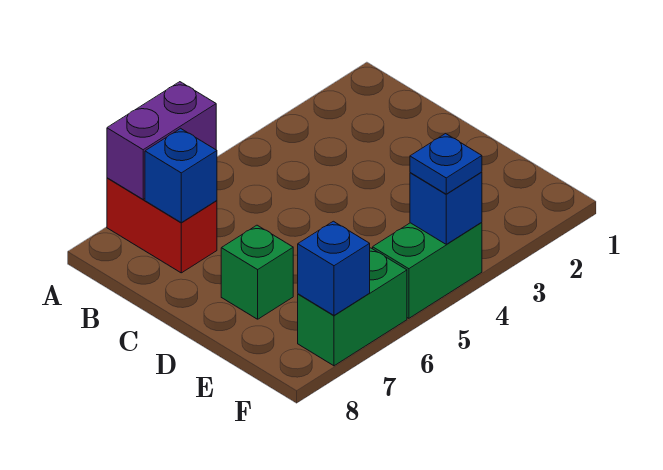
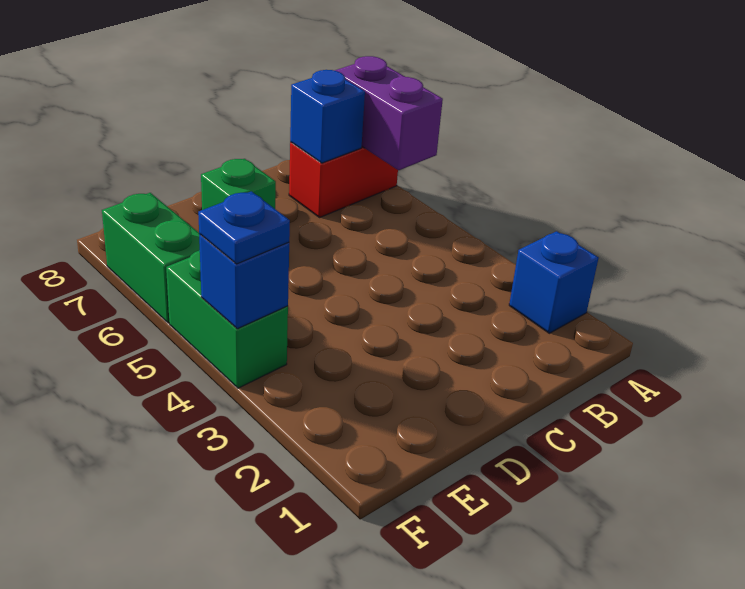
blue brick F7 level 2 -> blue brick A2 level 1

